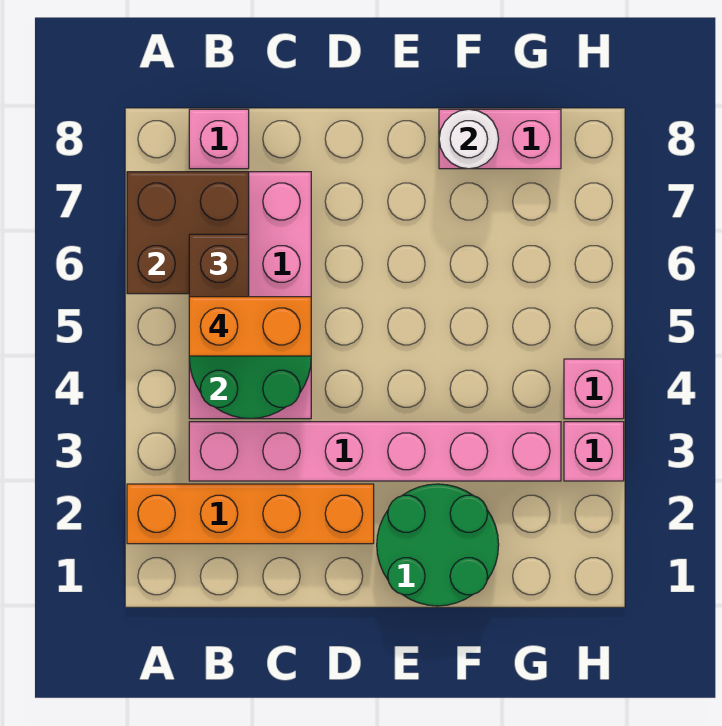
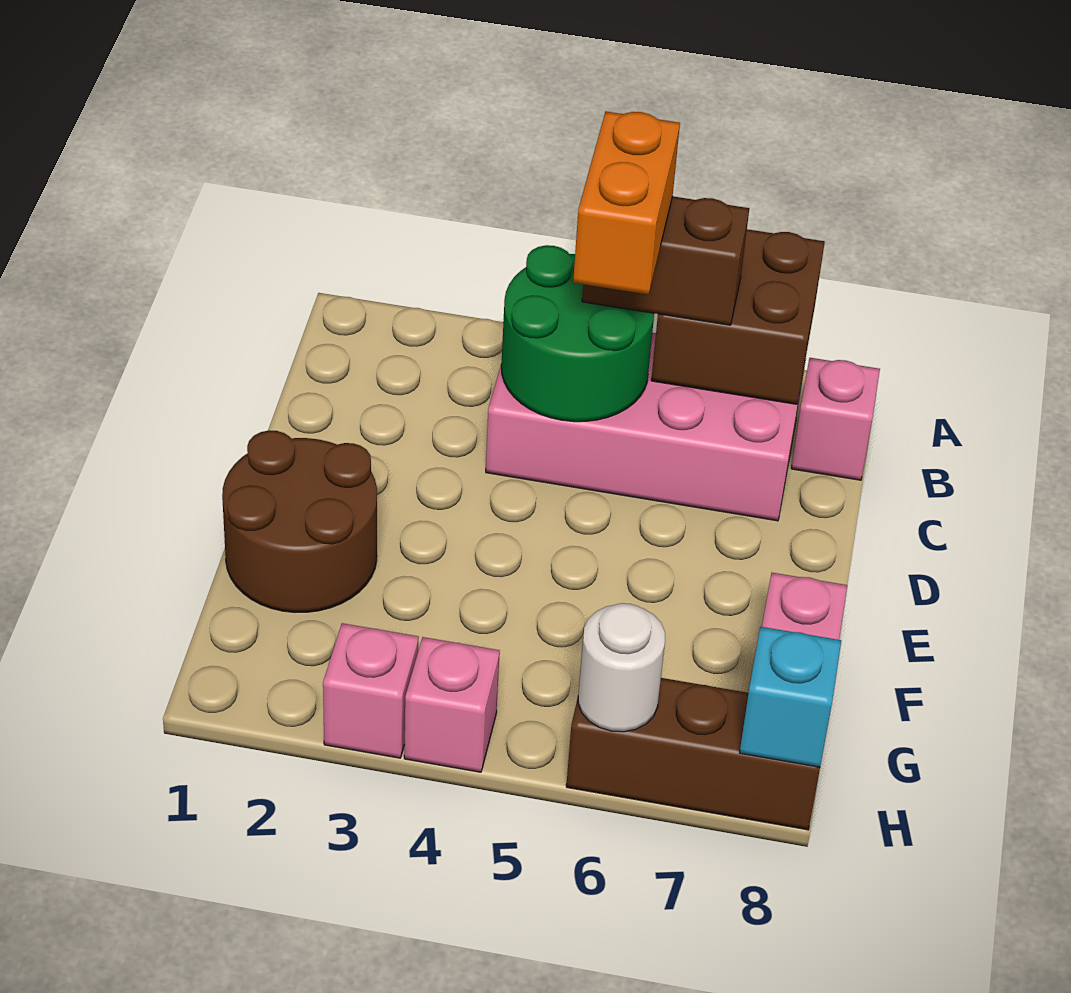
orange brick A2:D2 level 1 -> none
pink brick B3:G3 level 1 -> none
green round brick E1:F2 level 1 -> brown round brick E1:F2 level 1
white round brick F8 level 2 -> white round brick H6 level 2
none -> brown brick H6:H8 level 1
none -> cyan brick H8 level 2

